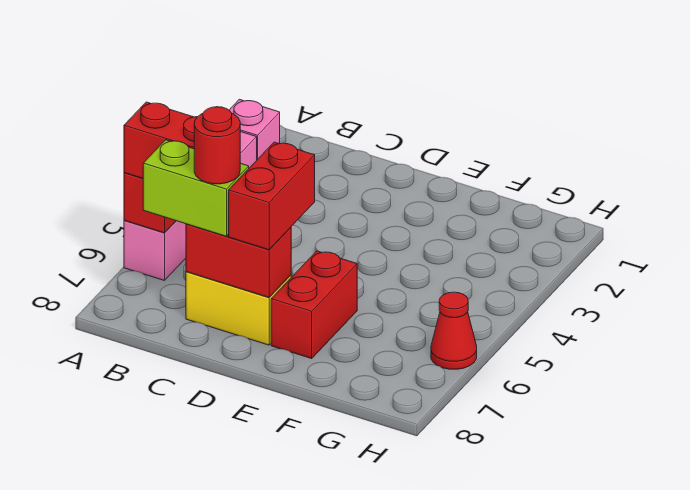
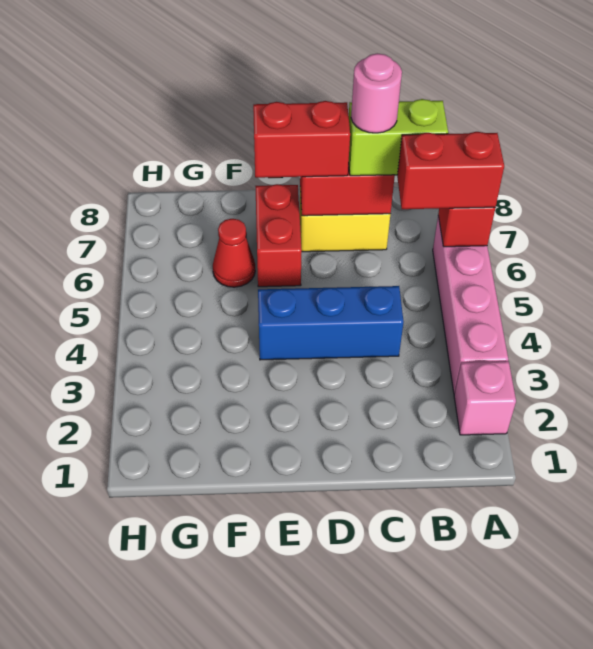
none -> blue brick C4:E4 level 1
red round brick C7 level 4 -> pink round brick C7 level 4
red brick D6:D7 level 3 -> red brick D7:E7 level 3
red cone H6 level 1 -> red cone F6 level 1

